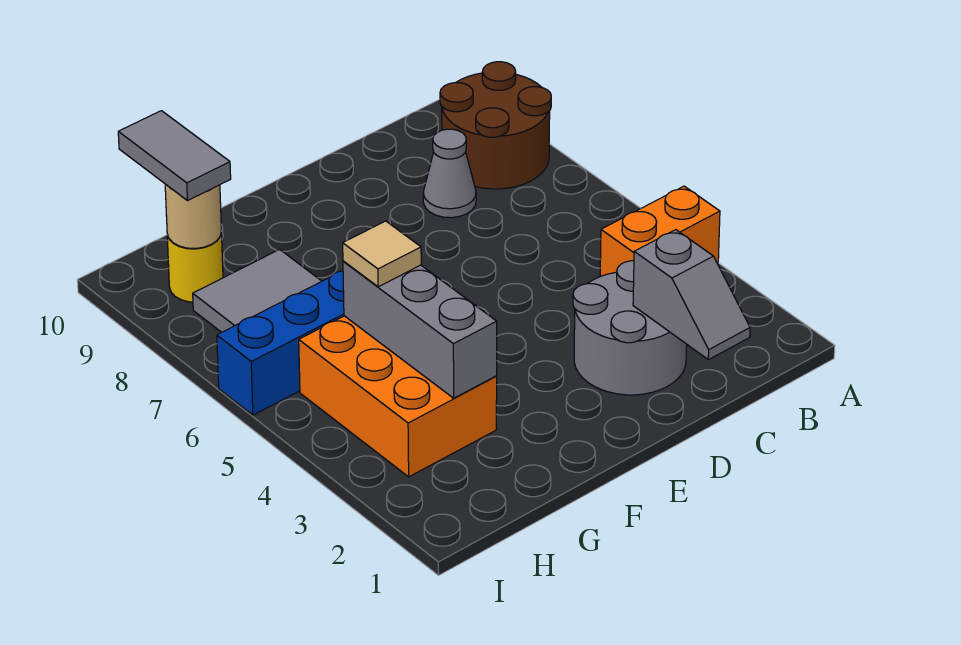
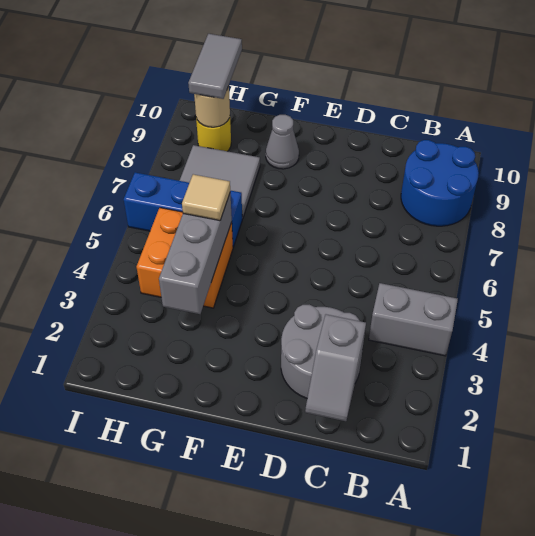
orange brick A4:B4 level 1 -> grey brick A4:B4 level 1
brown round brick A8:B9 level 1 -> blue round brick A8:B9 level 1
grey cone C8 level 1 -> grey cone F9 level 1
orange brick G3:H5 level 1 -> orange brick G4:H5 level 1

